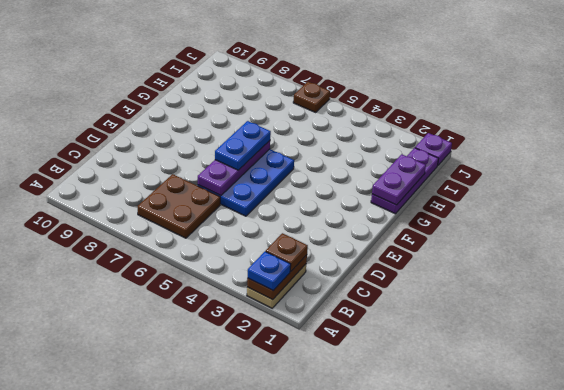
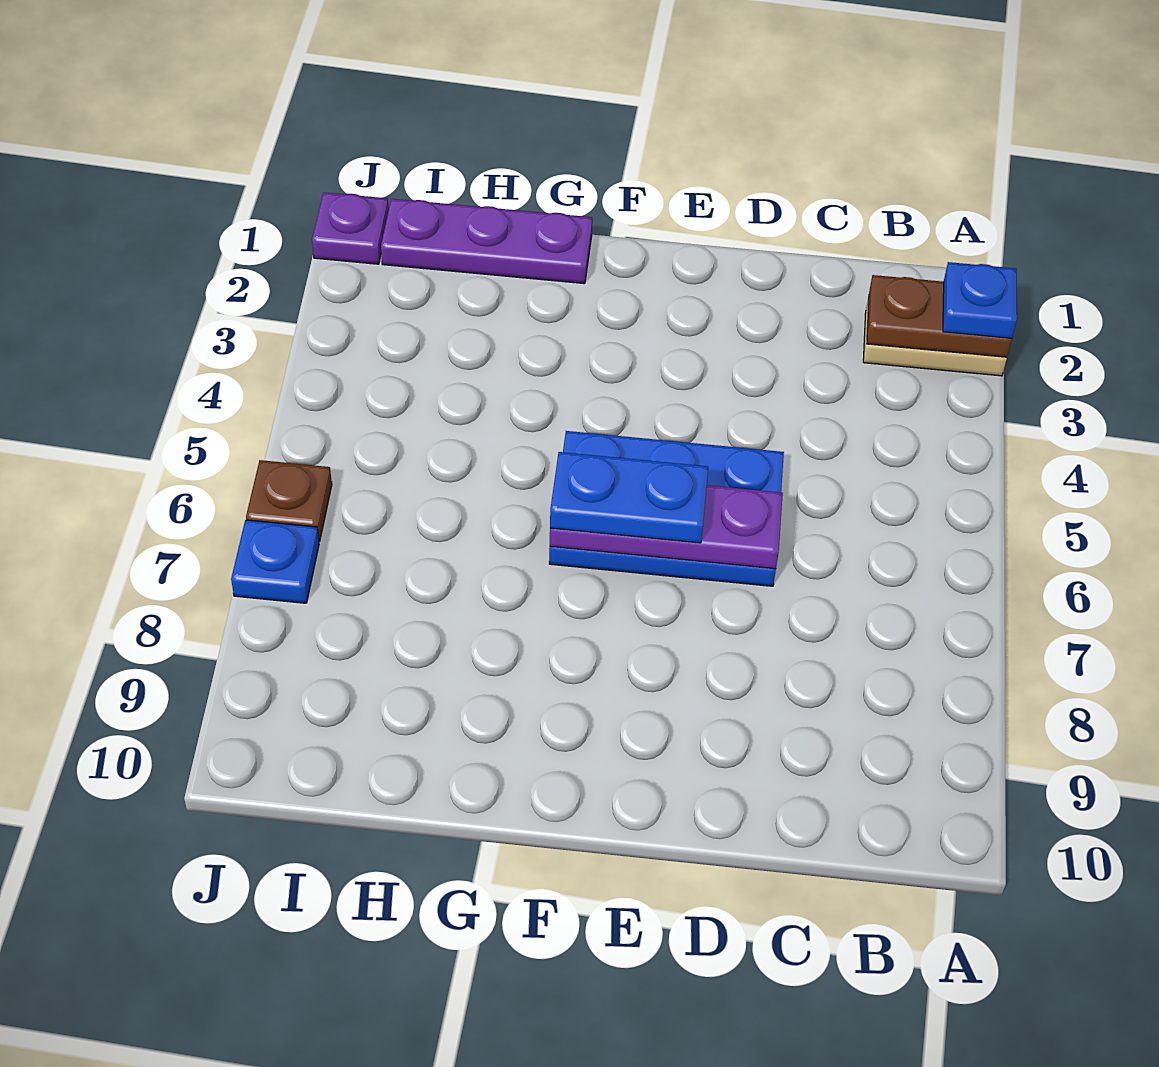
brown plate B2 level 3 -> none
brown plate B6:C7 level 1 -> none
purple plate G1:H1 level 2 -> none
none -> blue plate J7 level 1

